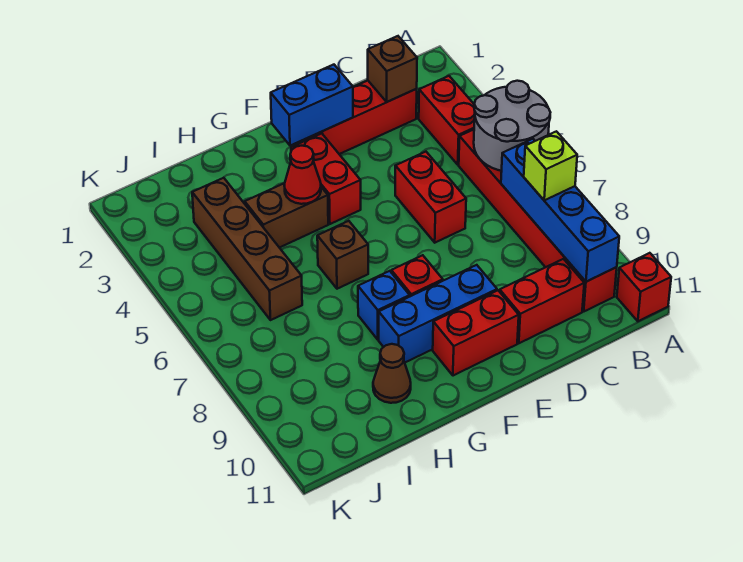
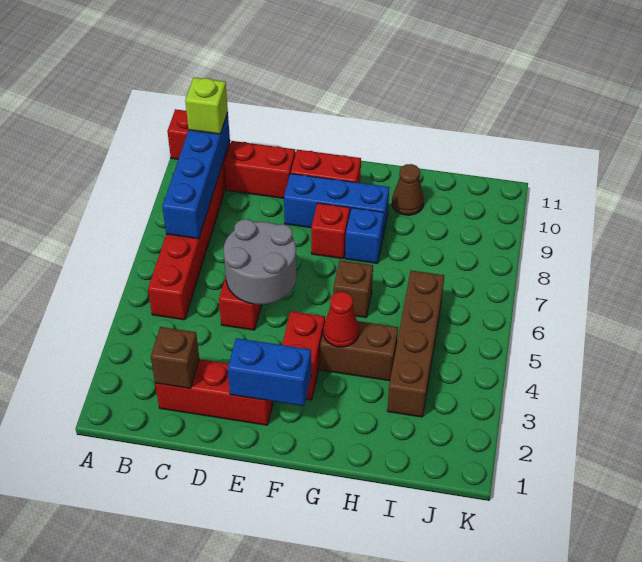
grey round brick A5:B6 level 2 -> grey round brick D5:E6 level 2
red brick B3:B4 level 1 -> none
lime brick B8 level 3 -> lime brick B10 level 3

